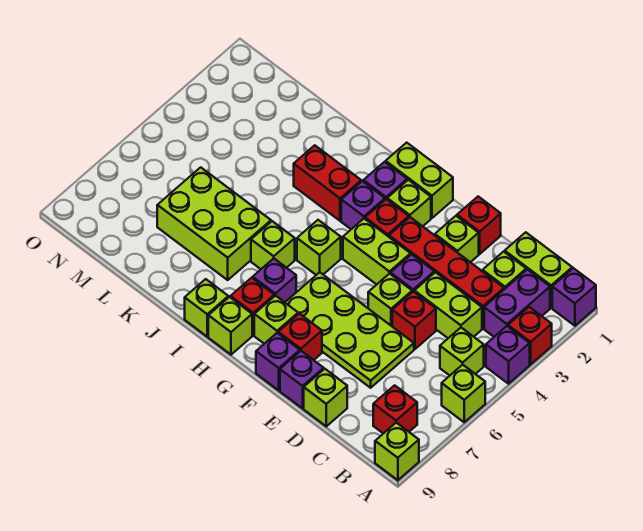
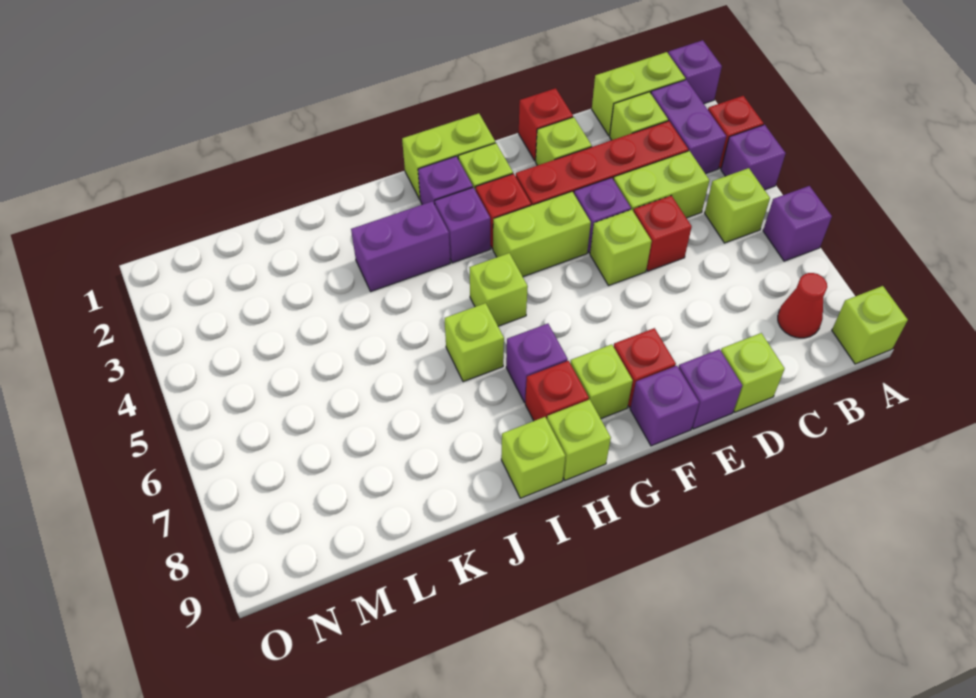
lime brick A6 level 1 -> purple brick A6 level 1
red brick B8 level 1 -> red cone B8 level 1
lime plate D6:G7 level 1 -> none
red brick I3:J3 level 1 -> purple brick I3:J3 level 1
lime brick J6:L7 level 1 -> none

